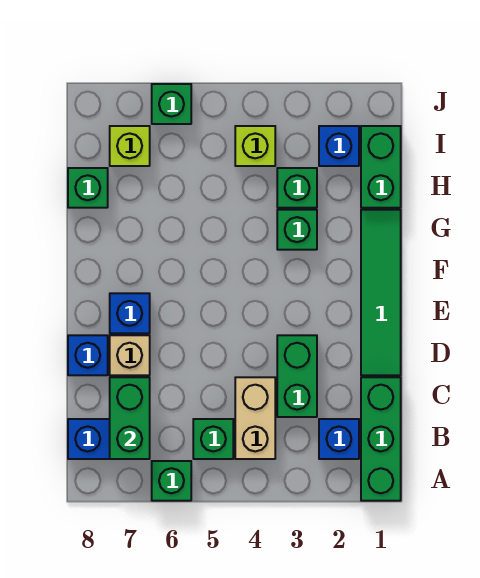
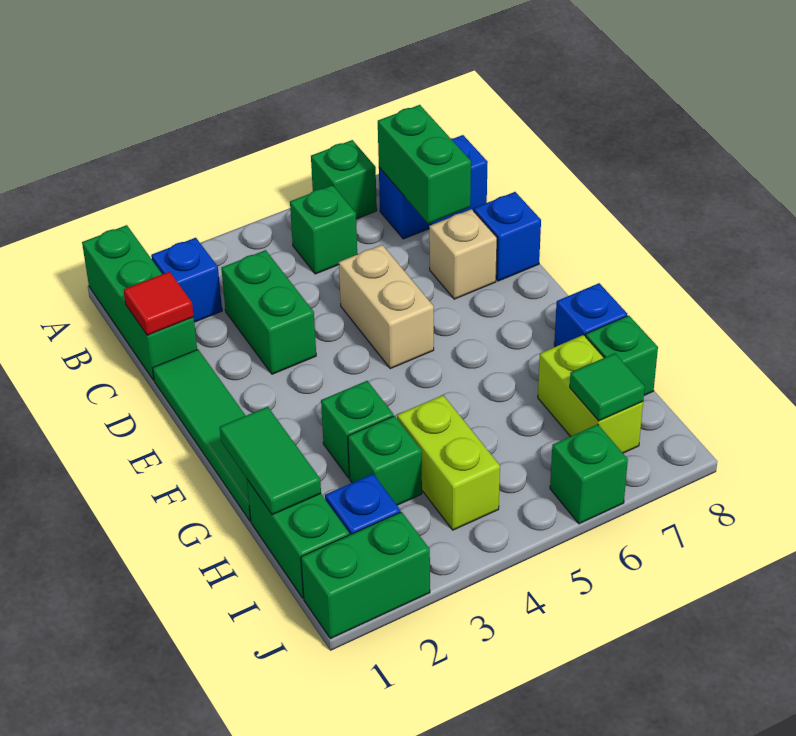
tan brick B4:C4 level 1 -> tan brick D5:E5 level 1
none -> red tile C1 level 2
blue brick E7 level 1 -> blue brick G8 level 1
none -> green tile G1:H1 level 2
lime brick I4 level 1 -> lime brick H4:I4 level 1
lime brick I7 level 1 -> lime brick H7:I7 level 1
none -> green tile I7 level 2
none -> green brick J1:J2 level 1

